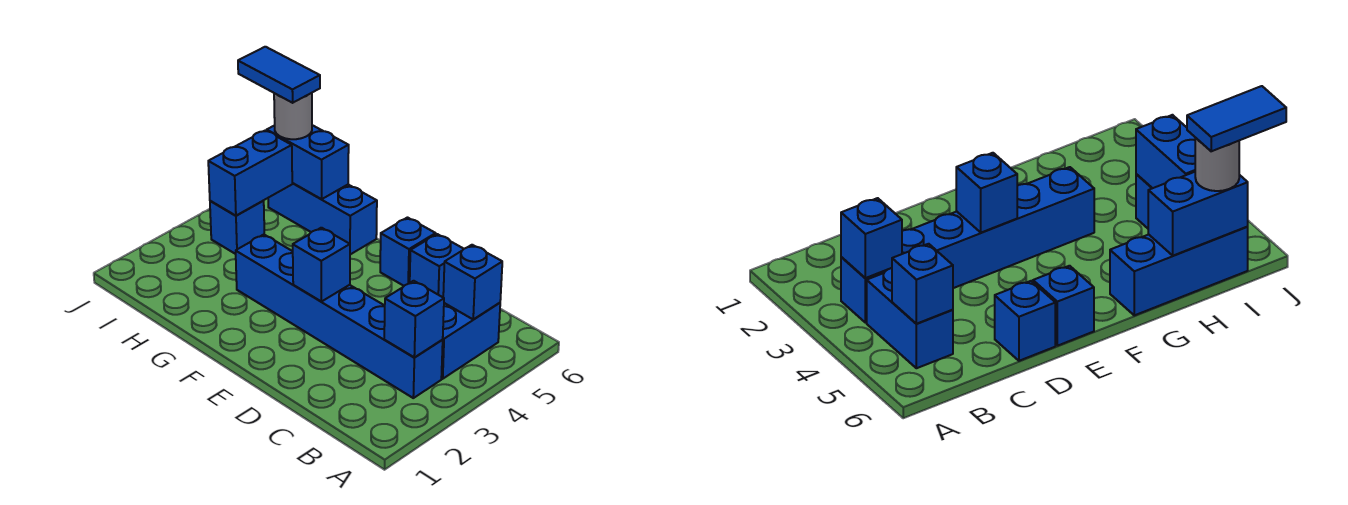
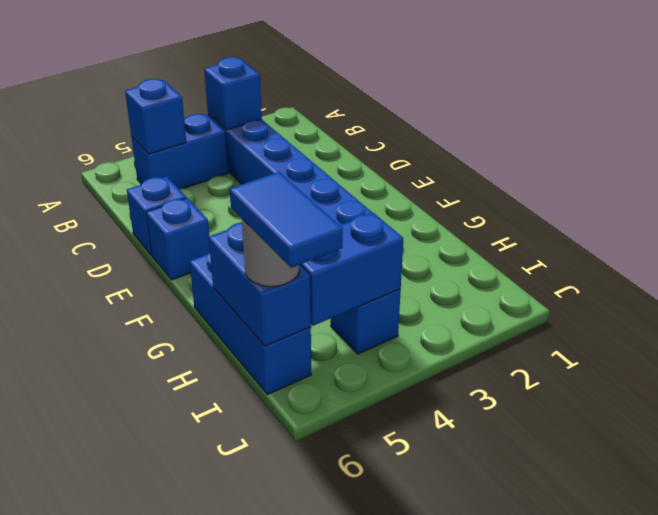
blue brick E3 level 2 -> none

